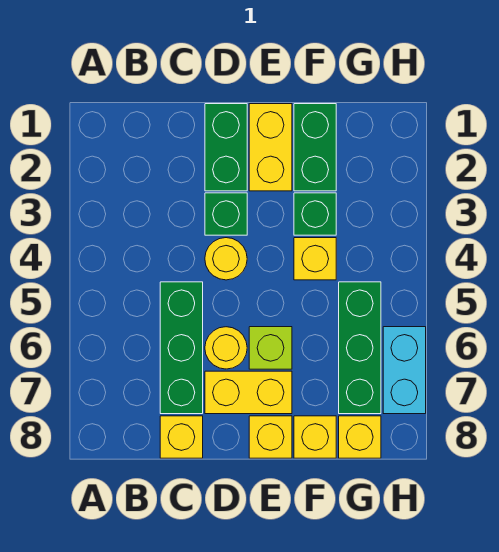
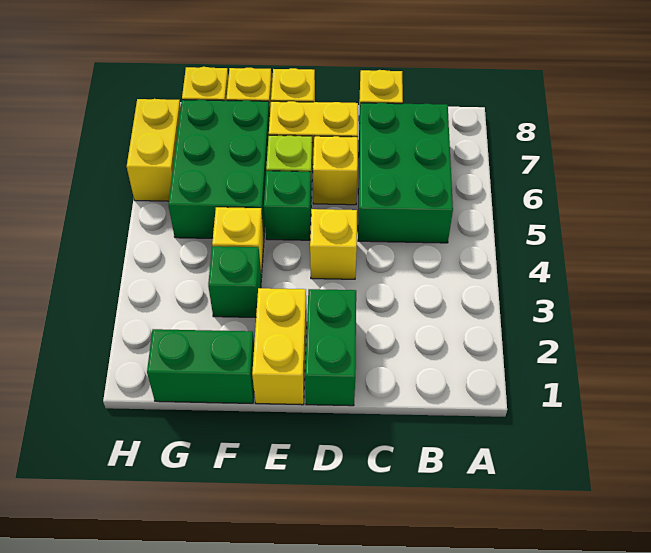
green brick C5:C7 level 1 -> green brick B5:C7 level 1
green brick D3 level 1 -> green brick E5 level 1
yellow round brick D4 level 1 -> yellow brick D4 level 1
yellow round brick D6 level 1 -> yellow brick D6 level 1
green brick F1:F2 level 1 -> green brick F1:G1 level 1
green brick G5:G7 level 1 -> green brick F5:G7 level 1
cyan brick H6:H7 level 1 -> yellow brick H6:H7 level 1

